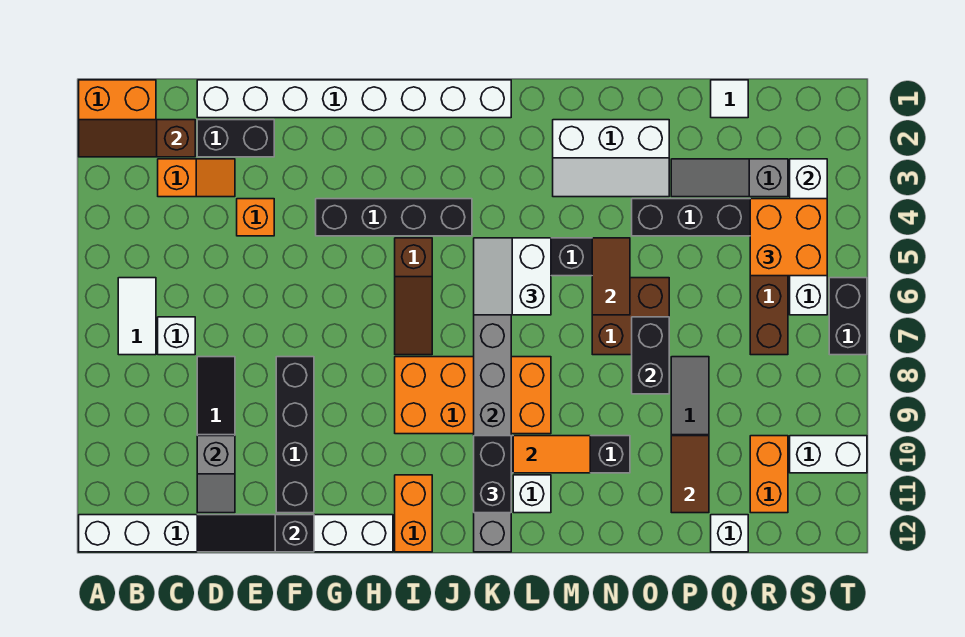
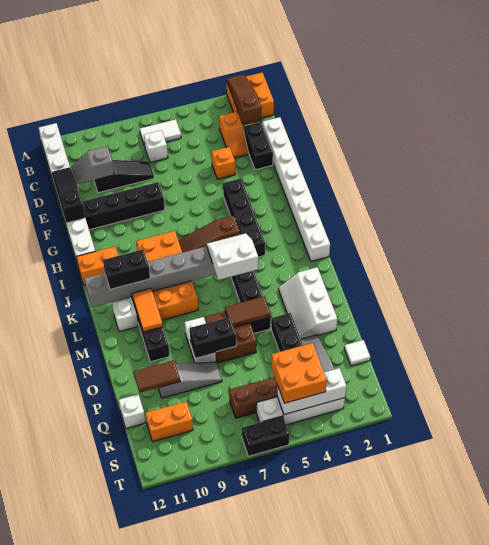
white brick S10:T10 level 1 -> white brick N8:O8 level 1

